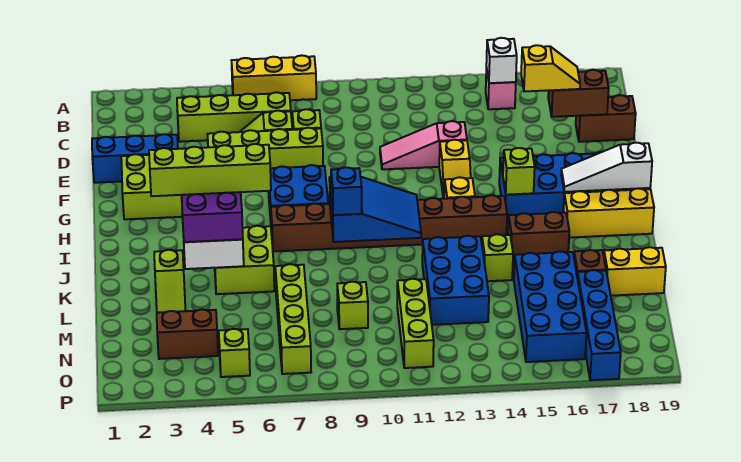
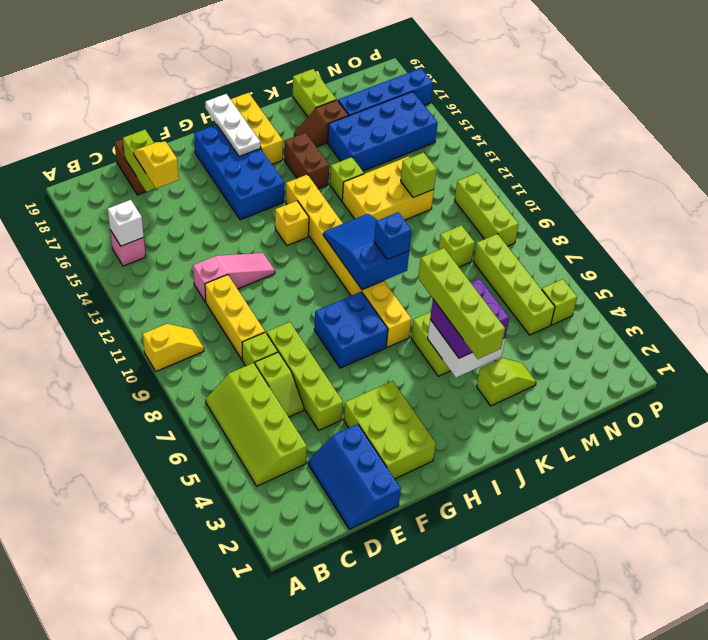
yellow brick A6:A8 level 1 -> yellow brick D9:D11 level 1
brown brick D17:D18 level 2 -> lime brick D17:D18 level 2
pink slope E11:E13 level 1 top 13 -> pink slope D12:F12 level 1 top D
yellow slope F13:G13 level 1 top F -> yellow slope A10:B10 level 1 top A
lime brick H15 level 2 -> lime brick M12 level 2
white slope H17:H19 level 2 top 19 -> white plate H17:H19 level 2
brown brick I7:I14 level 1 -> yellow brick I7:I14 level 1
blue brick K12:M13 level 1 -> yellow brick K12:M13 level 1
lime brick L7:O7 level 1 -> lime brick N5:N8 level 1
yellow brick L18:L19 level 1 -> lime brick L18:L19 level 1
lime brick M11:O11 level 1 -> lime brick O9:O11 level 1
brown brick N3:N4 level 1 -> none

